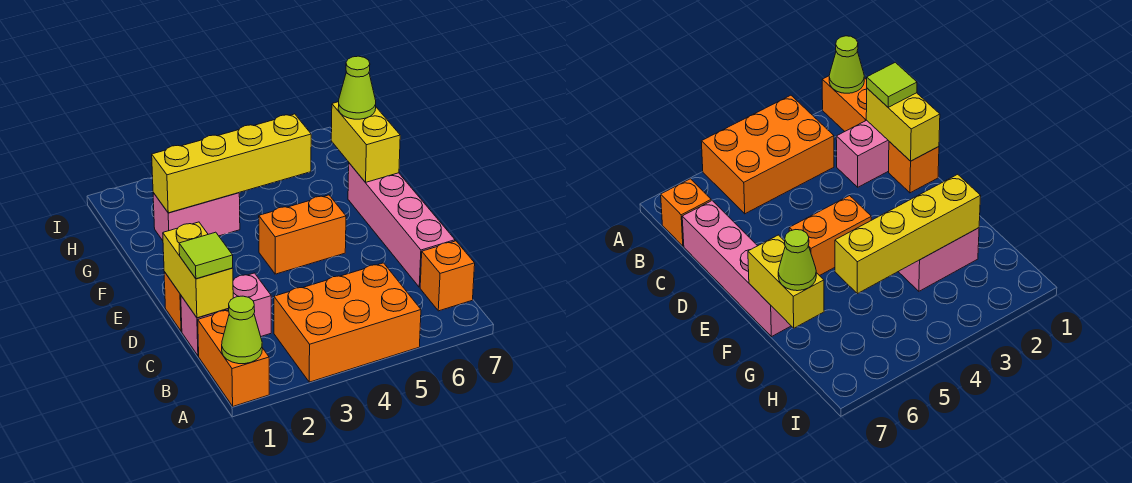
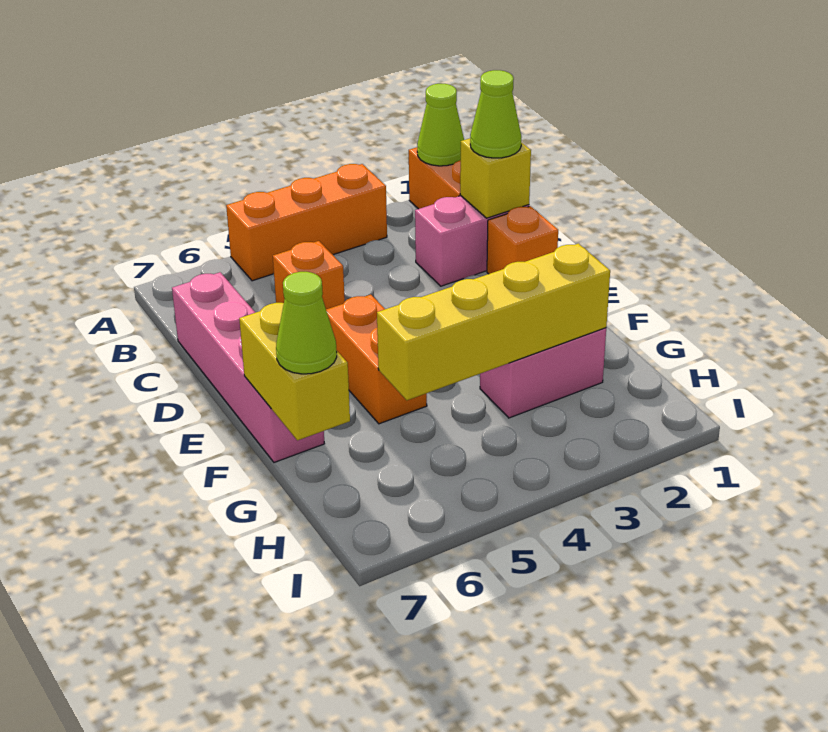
orange brick A3:B5 level 1 -> orange brick A3:A5 level 1
orange brick B7 level 1 -> orange brick C5 level 1
yellow brick C1:D1 level 2 -> yellow brick C1 level 2
lime tile C1 level 3 -> lime cone C1 level 3
orange brick E4:E5 level 1 -> orange brick E5:F5 level 1

